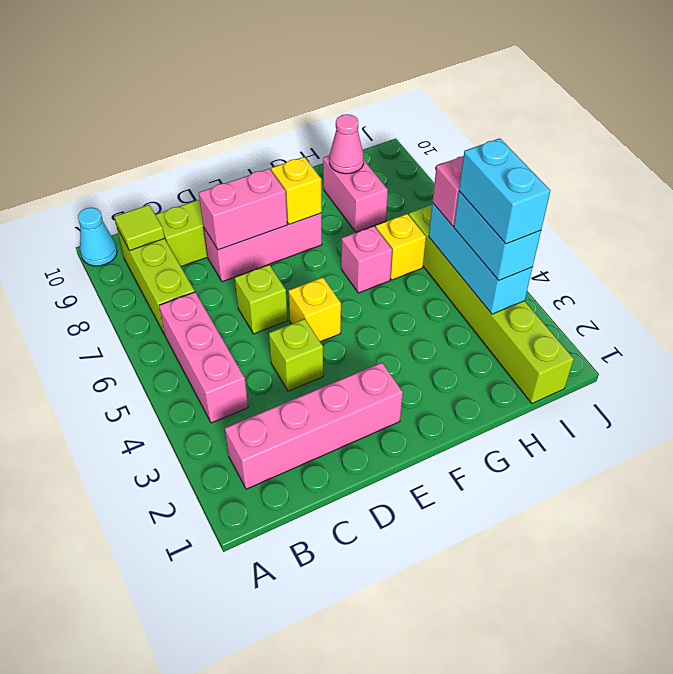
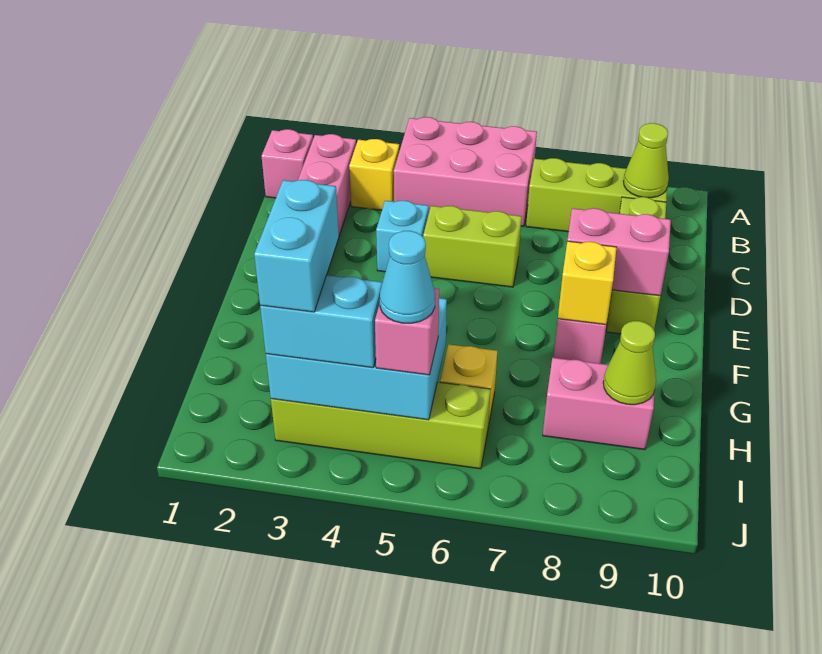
cyan cone A10 level 1 -> cyan cone I5 level 4
pink brick B4:B6 level 1 -> pink brick A4:B6 level 1
lime tile B9 level 2 -> lime cone B9 level 2
lime brick D4 level 1 -> cyan brick D4 level 1
lime brick D6 level 1 -> lime brick D5:D6 level 1
pink brick D8:E8 level 2 -> pink brick E8:E9 level 2
yellow brick E5 level 1 -> yellow brick B3 level 1
pink brick G6 level 1 -> pink brick B1 level 1
pink cone H9 level 2 -> lime cone H9 level 2
lime brick I1:I6 level 1 -> lime brick I3:I6 level 1
cyan brick I3:I5 level 2 -> cyan brick H3:I5 level 2
cyan brick I3:I4 level 4 -> cyan brick H3:I3 level 4

